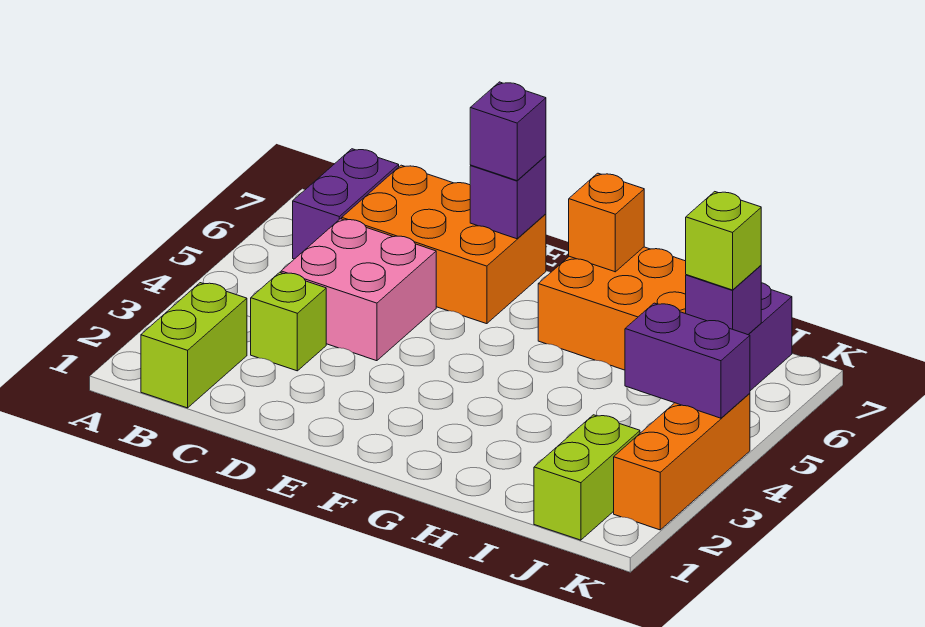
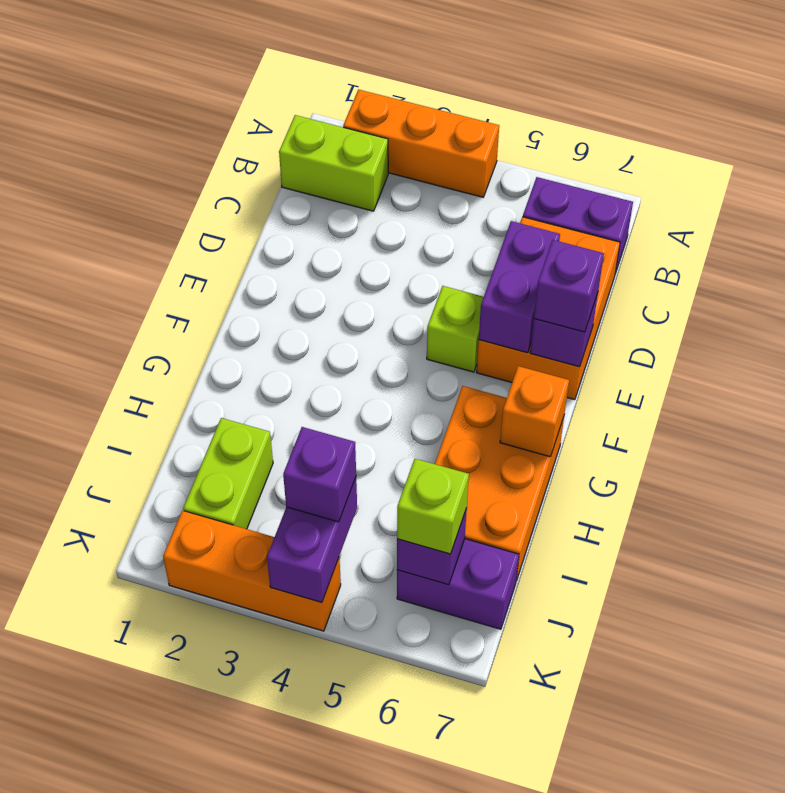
none -> orange brick A2:A4 level 1
lime brick C3 level 1 -> lime brick E5 level 1
pink brick C4:D5 level 1 -> none
none -> purple brick D6:E6 level 2
lime brick J1:J2 level 1 -> lime brick I2:J2 level 1
none -> purple brick J4 level 3

